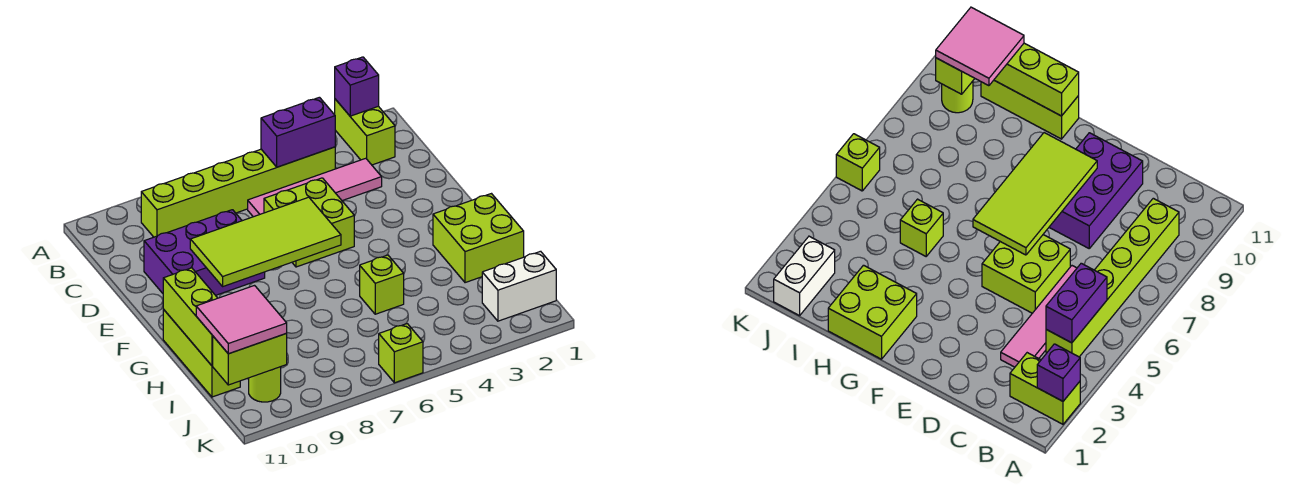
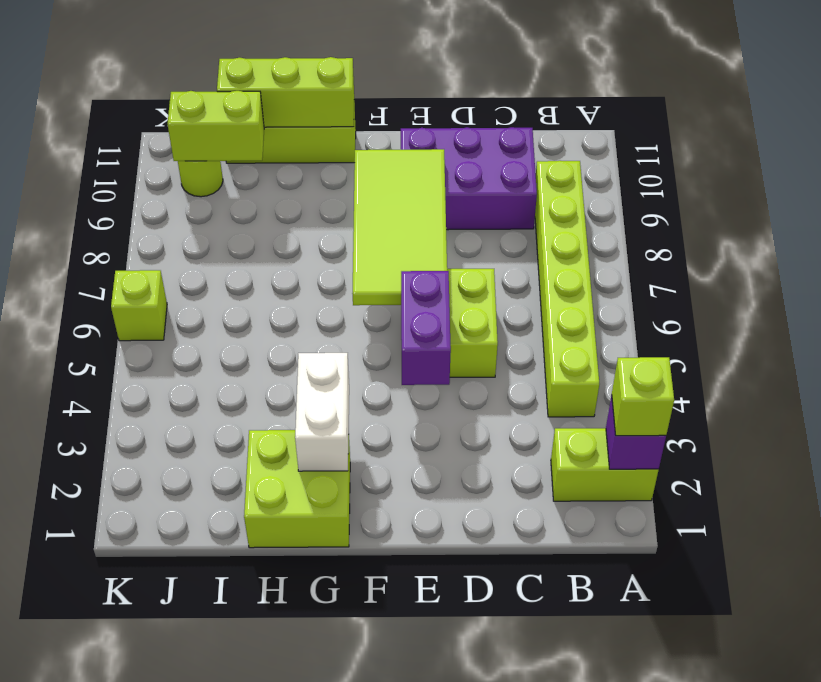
purple brick B4:B5 level 2 -> purple brick E4:E5 level 2
pink tile C3:C6 level 1 -> none
purple brick D8:E10 level 1 -> purple brick C9:E10 level 1
lime brick H5 level 1 -> lime brick A2 level 3
pink tile I10:J11 level 3 -> none
white brick J1:J2 level 1 -> white brick G2:G3 level 2
lime brick J10:J11 level 2 -> lime brick I10:J10 level 2

